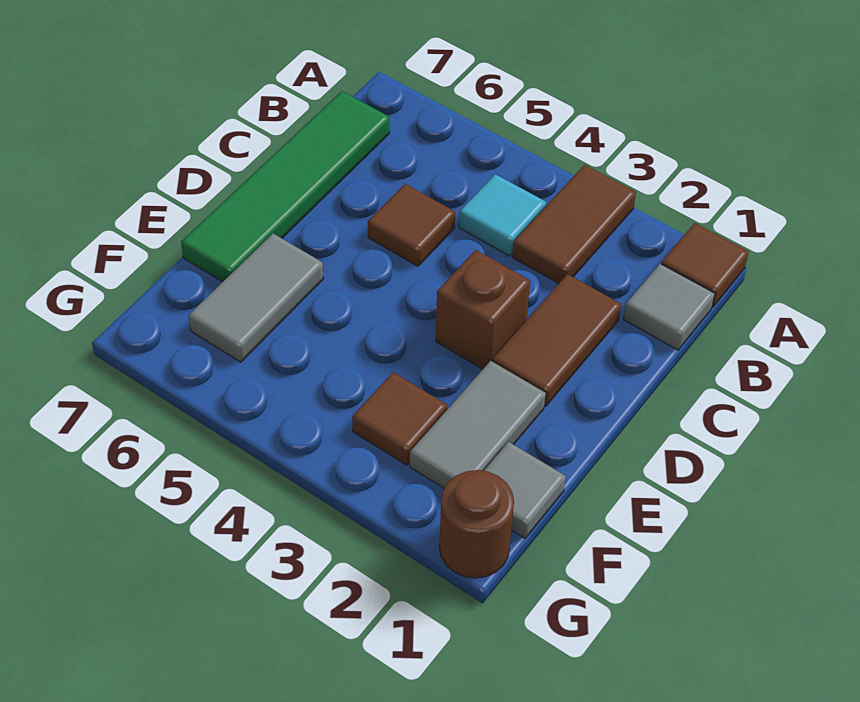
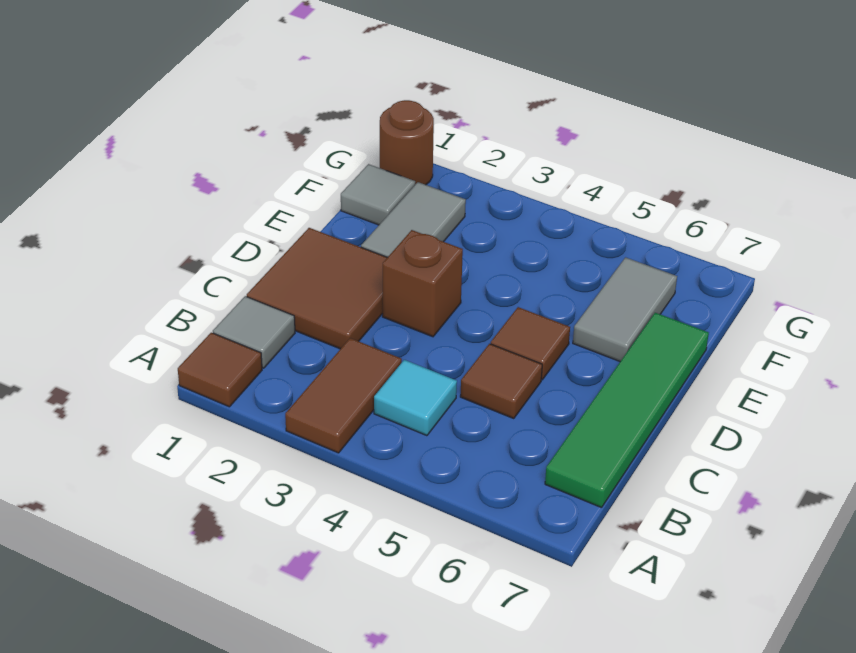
brown tile C2:D2 level 1 -> brown tile C1:D2 level 1
brown tile F3 level 1 -> brown tile D5 level 1

